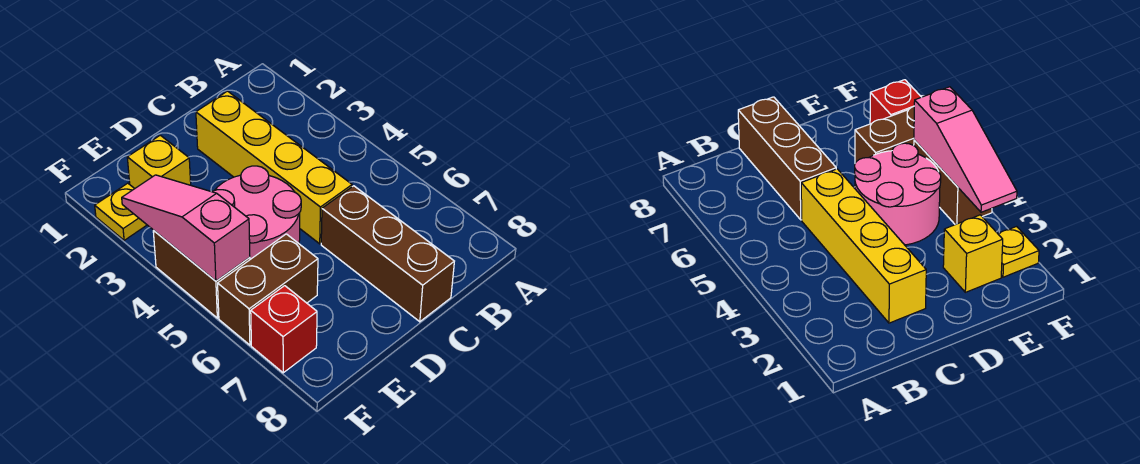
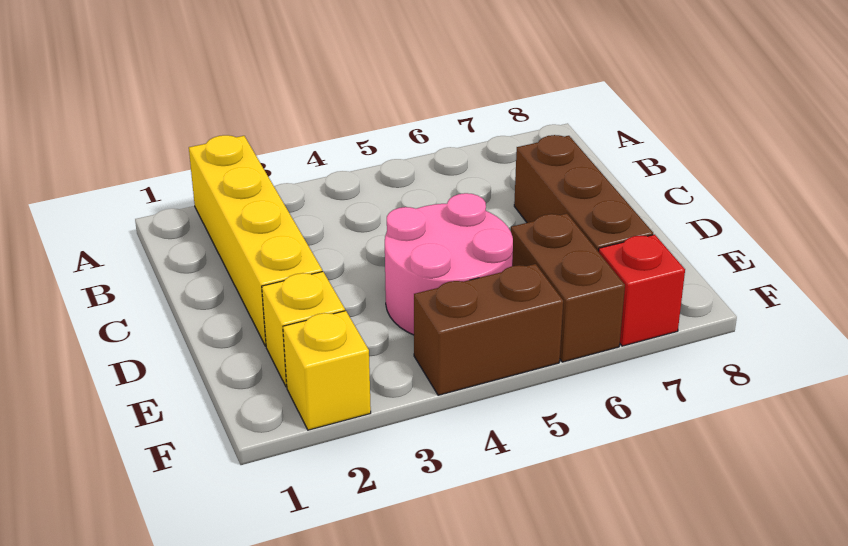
yellow brick C2:C5 level 1 -> yellow brick A2:D2 level 1
brown brick C6:C8 level 1 -> brown brick C7:E7 level 1
yellow plate F2 level 1 -> yellow brick F2 level 1
pink slope F3:F5 level 2 top 5 -> none

